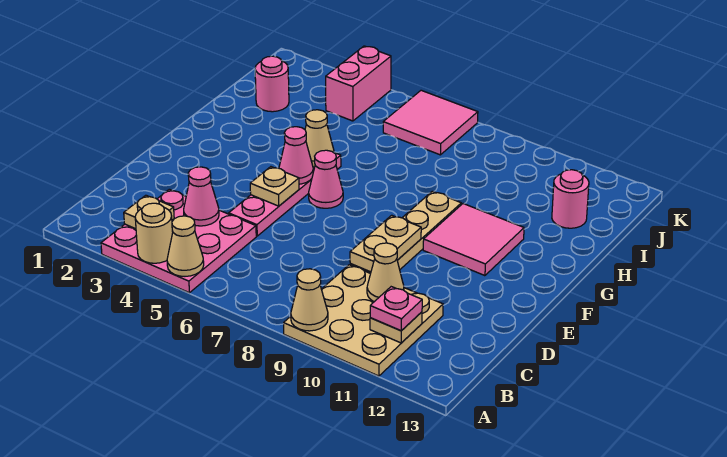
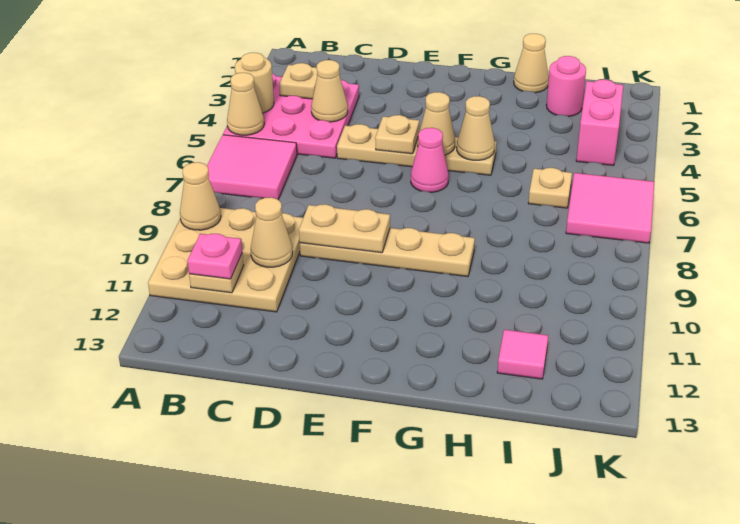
pink cone C4 level 2 -> tan cone C4 level 2
pink plate D5:G5 level 1 -> tan plate D5:G5 level 1
pink cone F5 level 2 -> tan cone F5 level 2
pink tile F10:G11 level 1 -> pink tile A6:B7 level 1
none -> tan cone H1 level 1
none -> tan plate I6 level 1
pink round brick I12 level 1 -> pink tile I12 level 1
pink brick J4:K4 level 1 -> pink brick J3:J4 level 1

